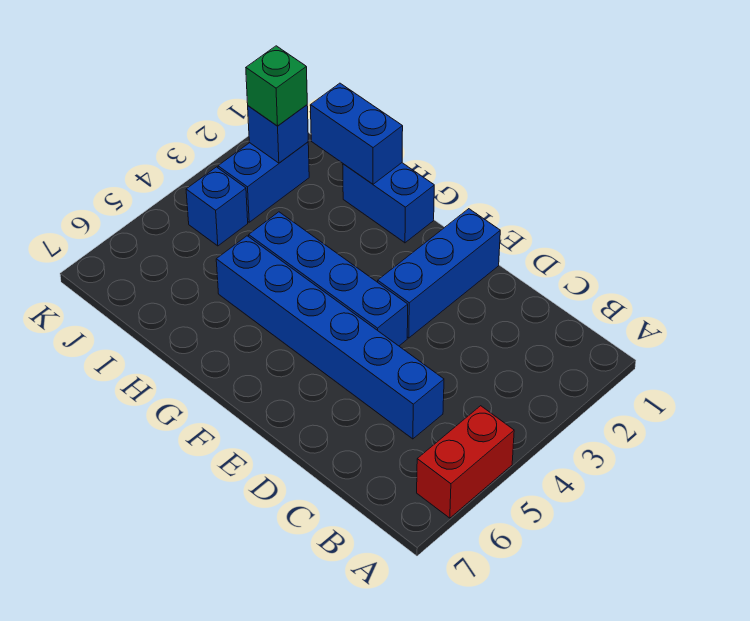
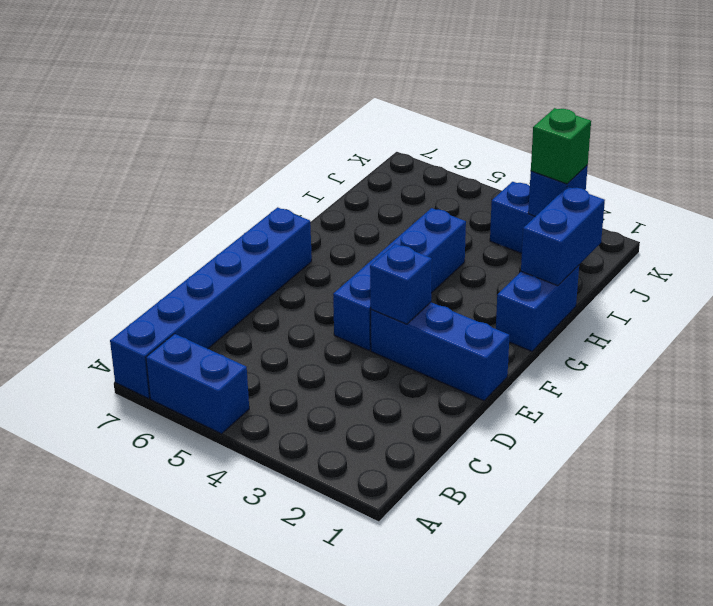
red brick A5:A6 level 1 -> blue brick A5:A6 level 1
blue brick C5:H5 level 1 -> blue brick A7:F7 level 1
blue brick J4 level 1 -> blue brick E3 level 2

